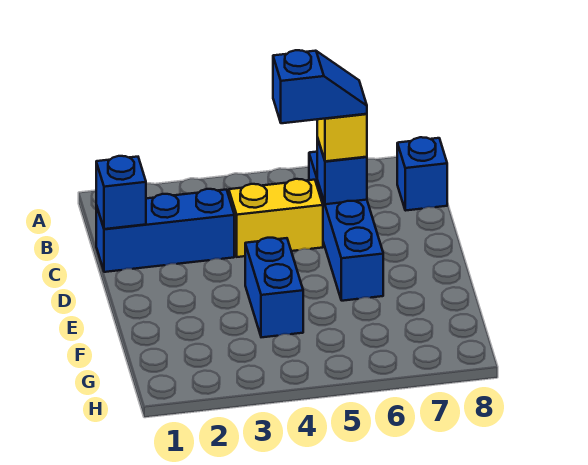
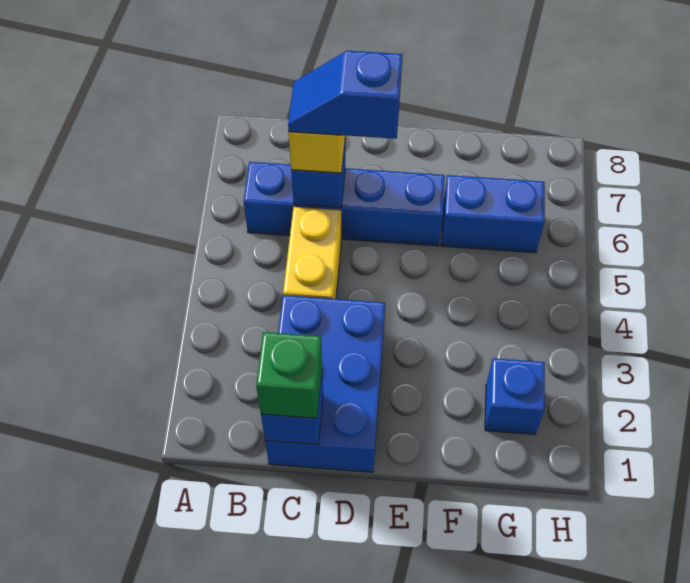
blue brick B8 level 1 -> blue brick G2 level 1
blue brick C1:C3 level 1 -> blue brick C1:D3 level 1
none -> green brick C1 level 3
blue slope C5:C6 level 4 top 5 -> blue slope C6:D6 level 4 top D
blue brick E4:F4 level 1 -> blue brick F6:G6 level 1

